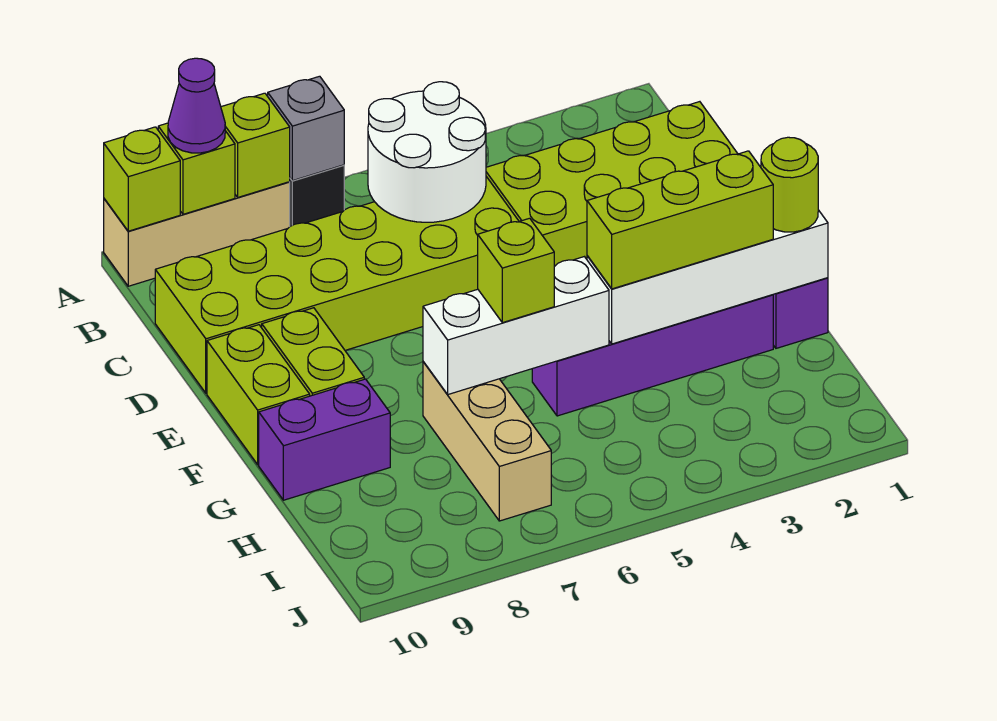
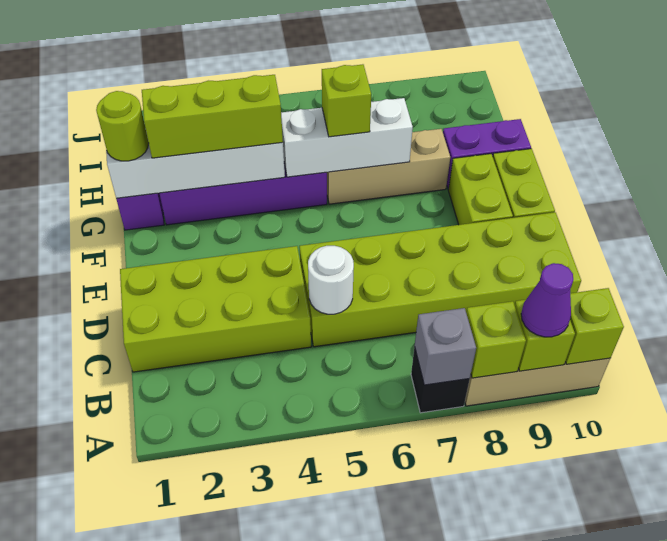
white round brick B5:C6 level 2 -> white round brick C5 level 2
tan brick G7:I7 level 1 -> tan brick G6:G8 level 1

